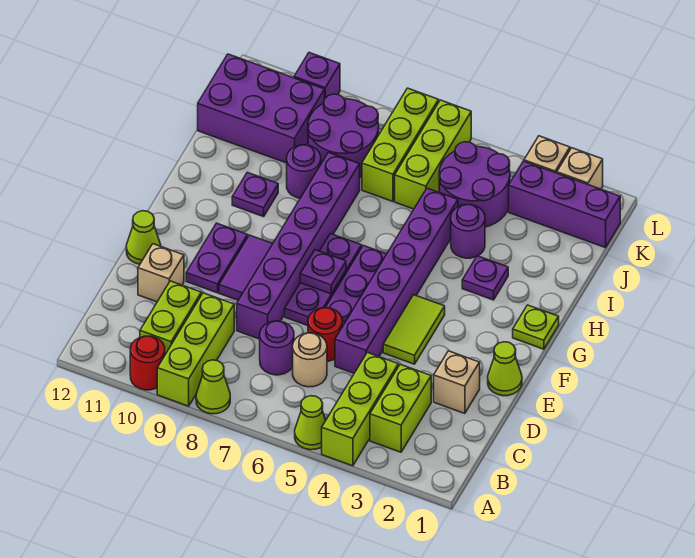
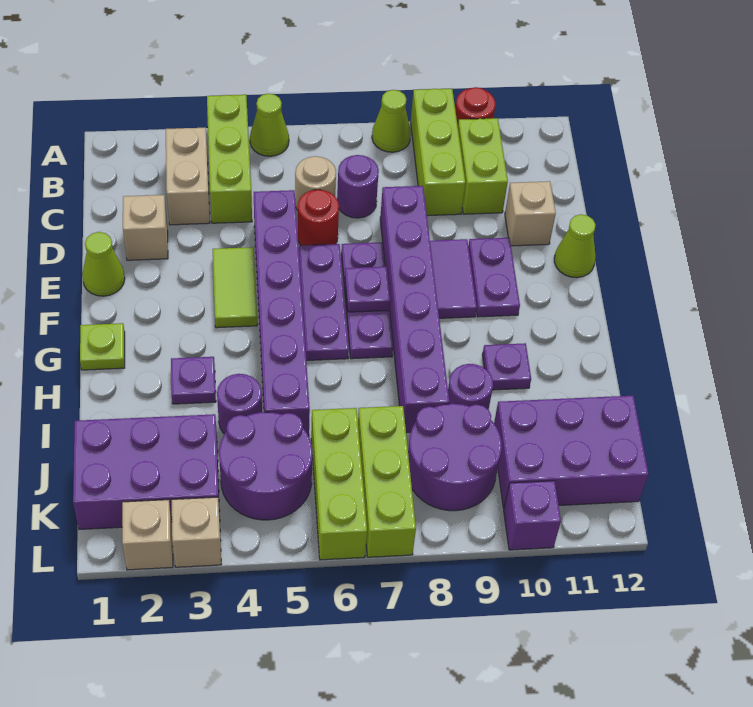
lime brick B3:C3 level 1 -> tan brick B3:C3 level 1
purple brick K1:K3 level 1 -> purple brick J1:K3 level 1

